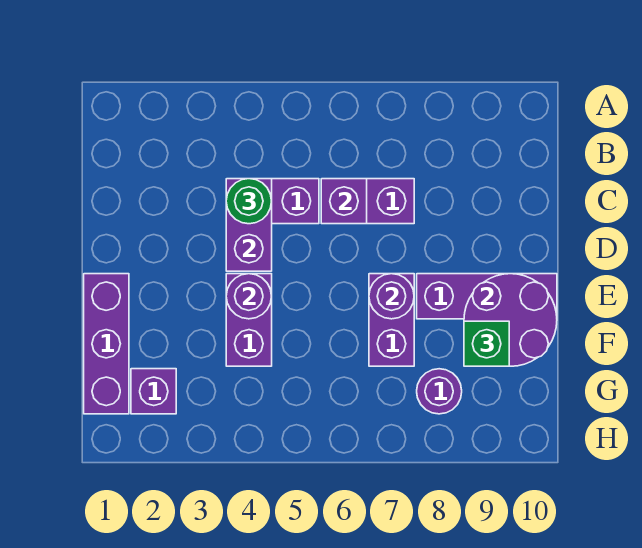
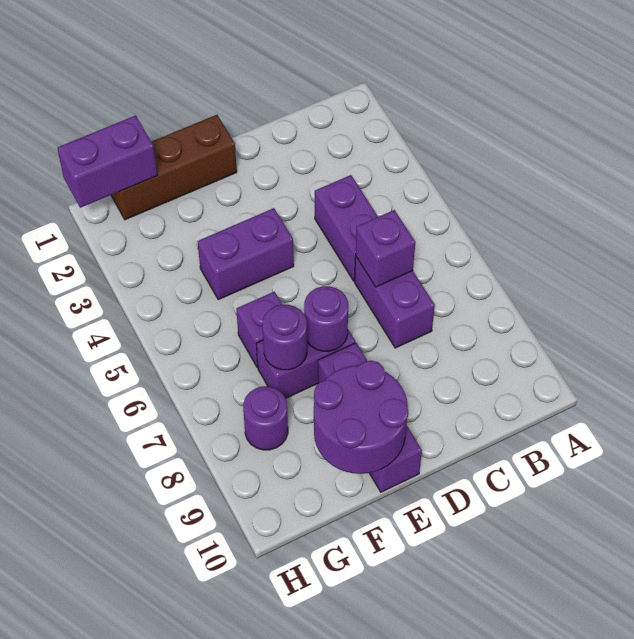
purple brick C4:D4 level 2 -> purple brick G1:H1 level 2
green round brick C4 level 3 -> none
purple brick E1:G1 level 1 -> brown brick E1:G1 level 1
purple round brick E4 level 2 -> purple round brick F7 level 2
green brick F9 level 3 -> none
purple brick G2 level 1 -> purple brick F6 level 1

